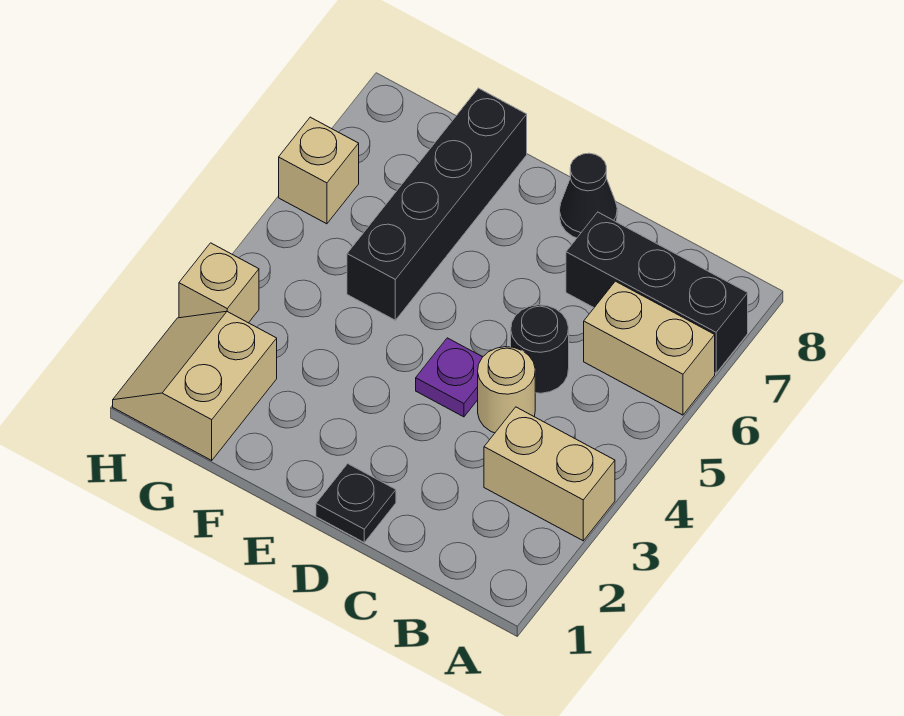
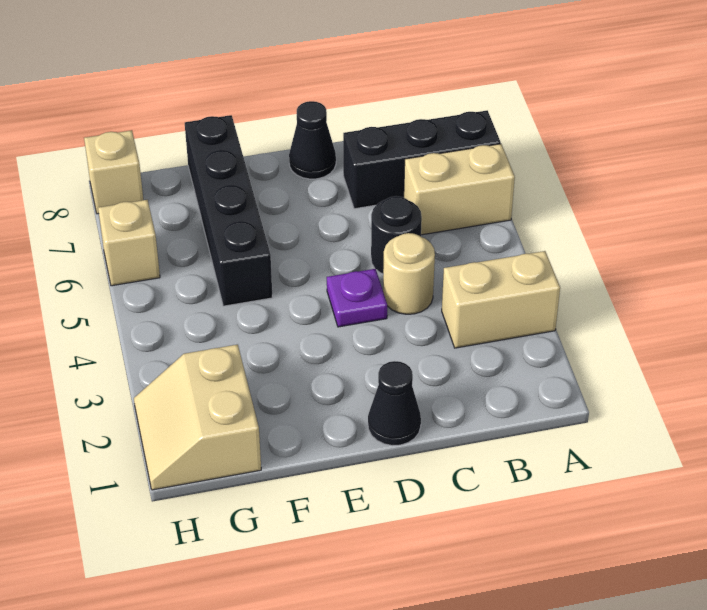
black plate D1 level 1 -> black cone D1 level 1
tan brick H3 level 1 -> tan brick H8 level 1

